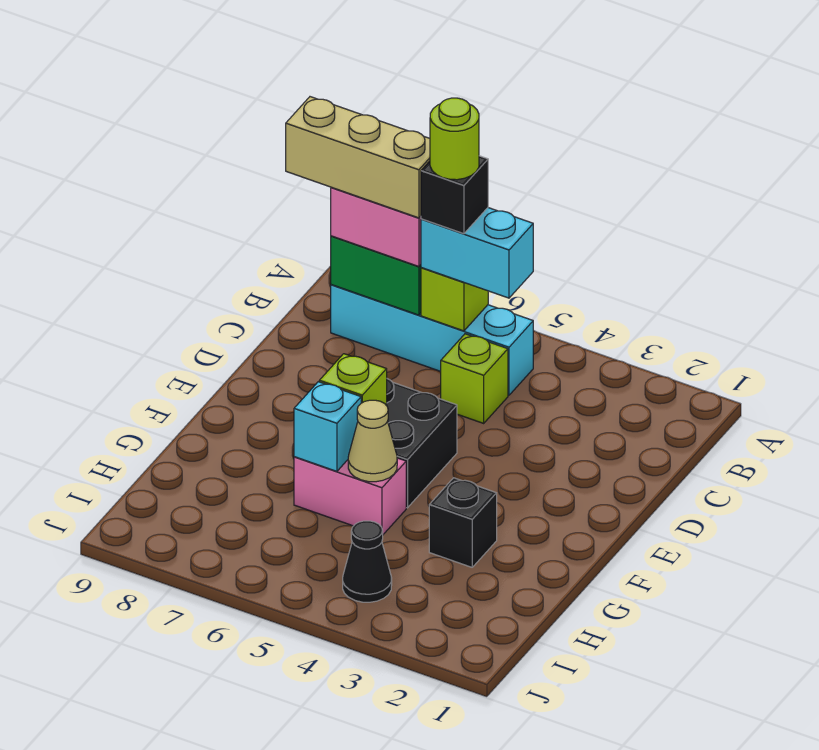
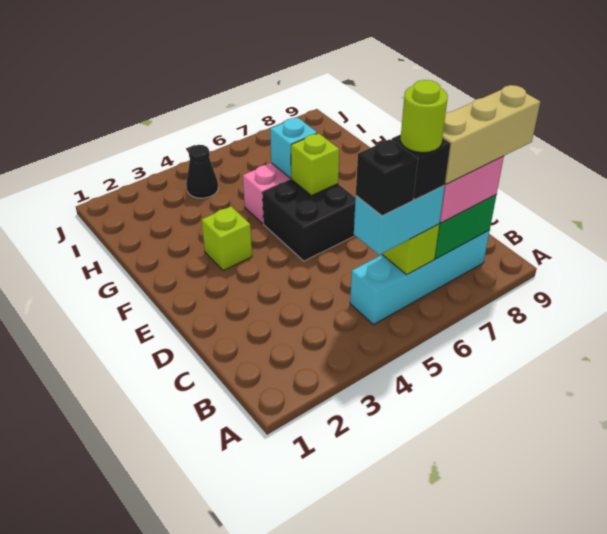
lime brick C5 level 1 -> lime brick F3 level 1
black brick G3 level 1 -> black brick B5 level 4
tan cone G5 level 2 -> none

